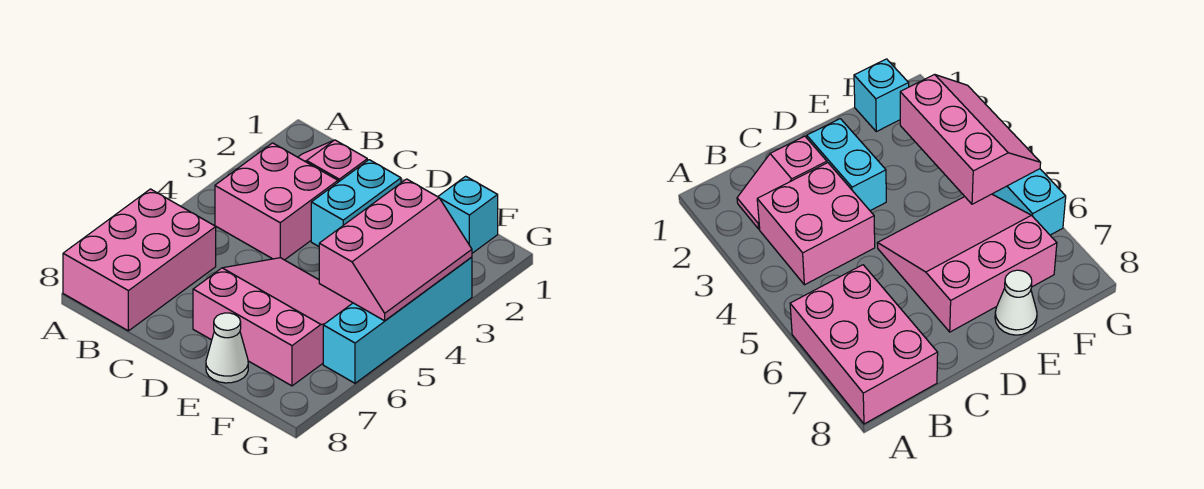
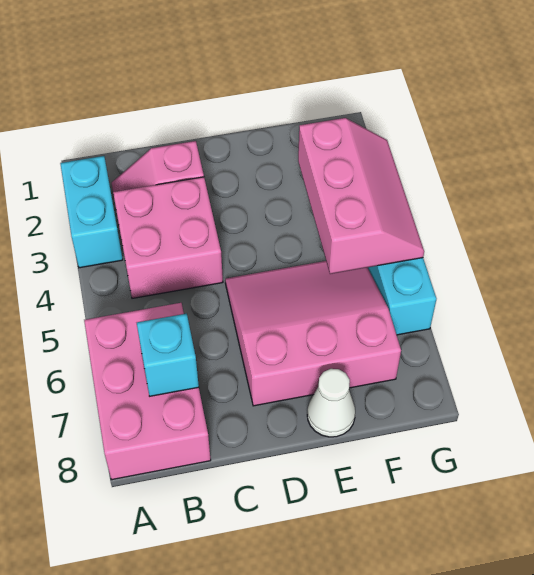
cyan brick D2:D3 level 1 -> cyan brick A2:A3 level 1
cyan brick F1 level 1 -> cyan brick B7 level 2

